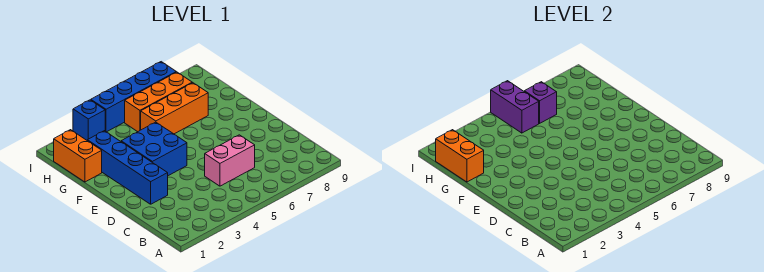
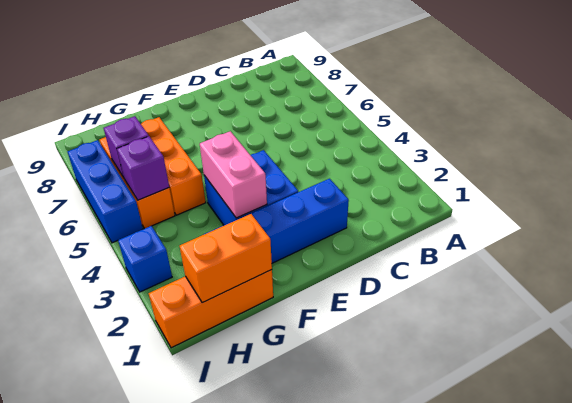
pink brick C5:C6 level 1 -> pink brick F3:F4 level 2
orange brick G1:H1 level 1 -> orange brick G1:I1 level 1
purple brick H5:I5 level 2 -> purple brick H5 level 2
blue brick I4:I7 level 1 -> blue brick I5:I7 level 1

